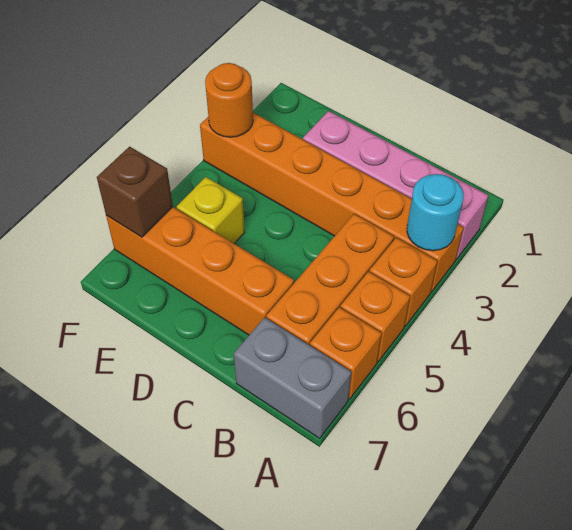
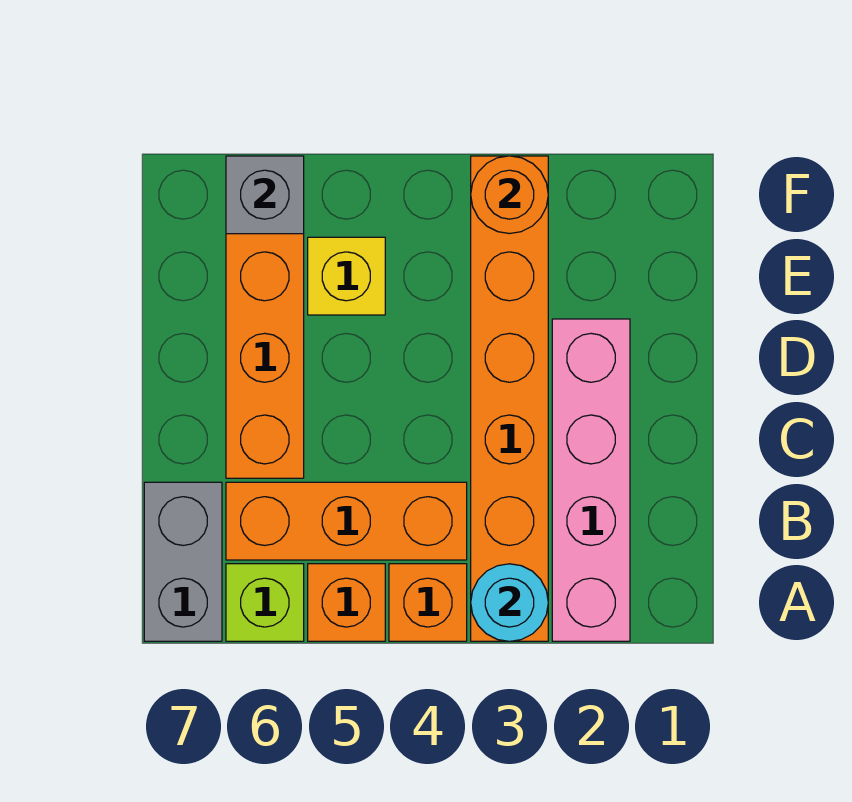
orange brick A6 level 1 -> lime brick A6 level 1
brown brick F6 level 2 -> grey brick F6 level 2

